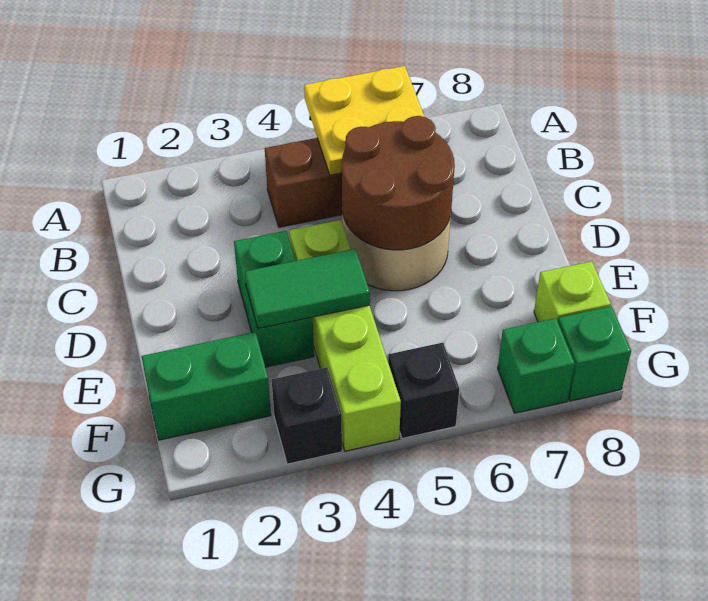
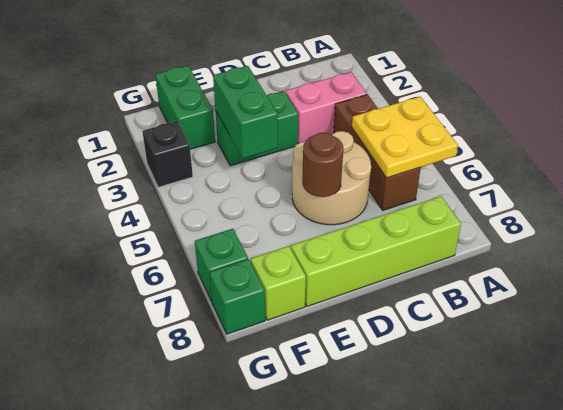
none -> pink brick B3:C3 level 1
brown round brick C5:D6 level 2 -> brown round brick D6 level 2
lime brick D4:G4 level 1 -> lime brick B8:E8 level 1
green tile E3:E4 level 2 -> green brick E3:E4 level 2
black brick G5 level 1 -> none

